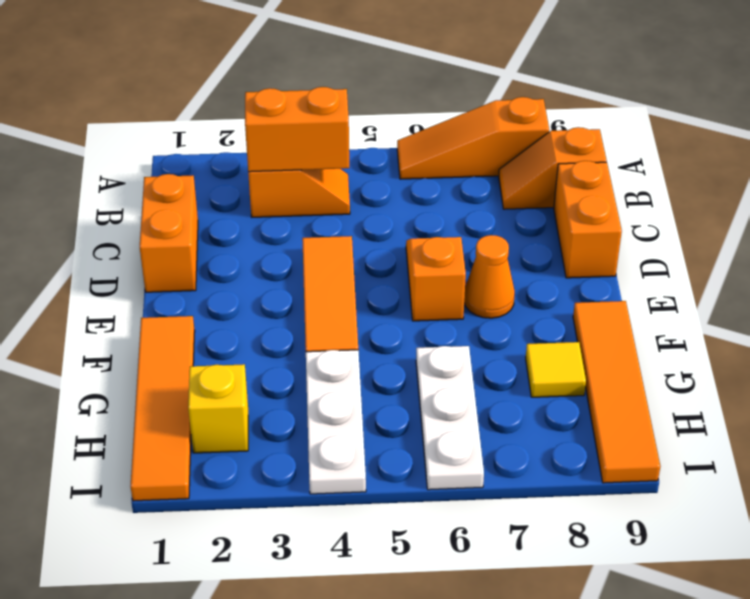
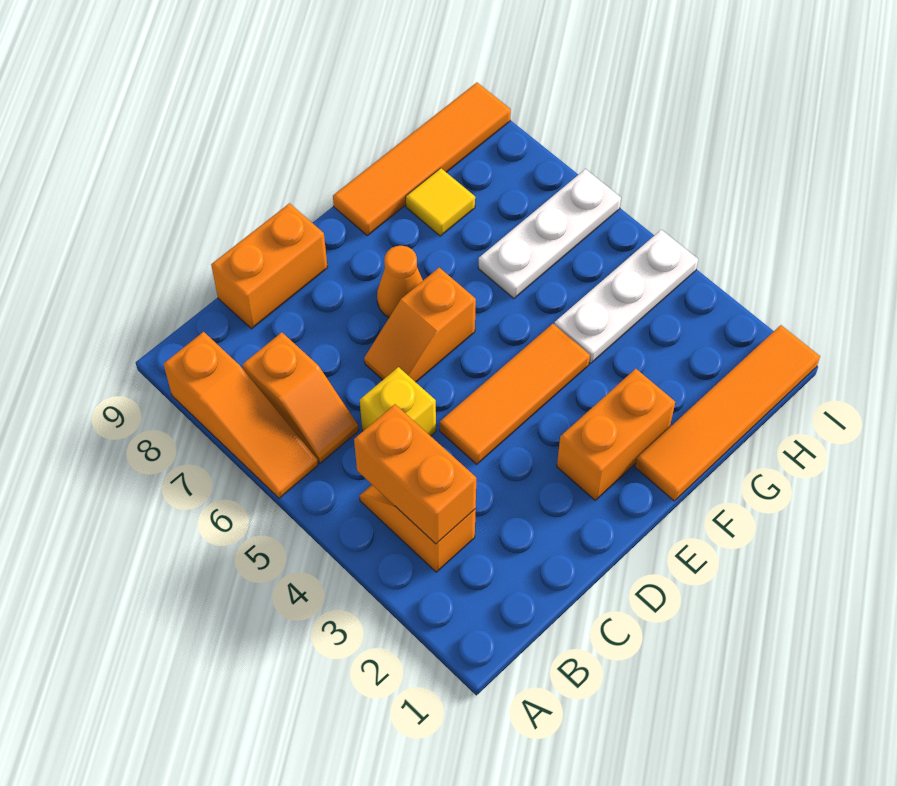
orange slope B8:B9 level 1 top 9 -> orange slope B6:B7 level 1 top 7
orange brick C1:D1 level 1 -> orange brick E2:F2 level 1
yellow brick H2 level 1 -> yellow brick C5 level 1

